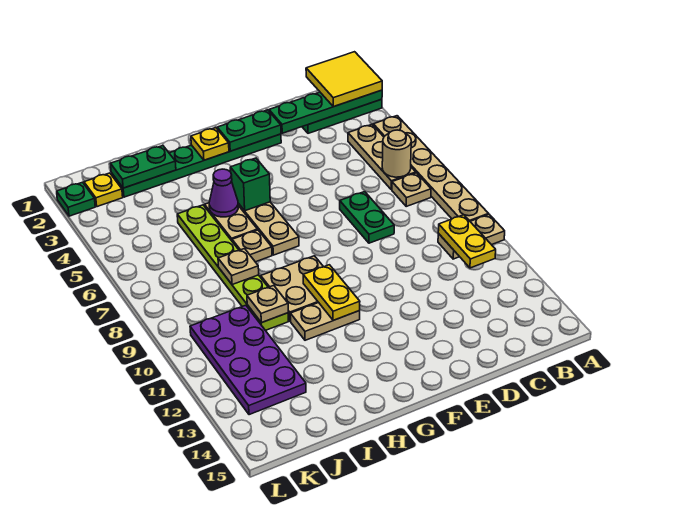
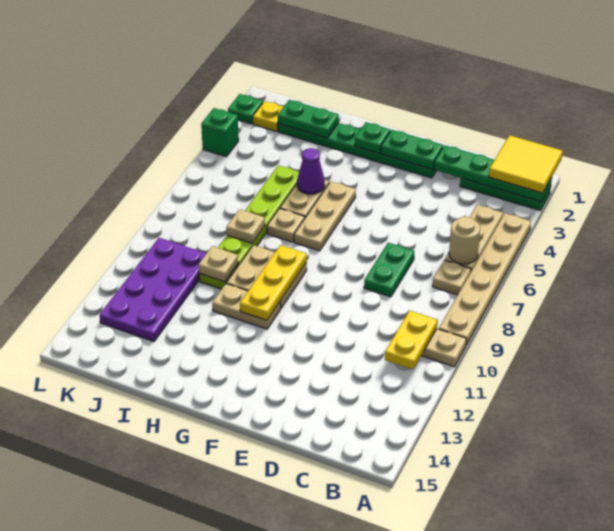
yellow plate G2 level 2 -> green plate G2 level 2
green brick G5 level 2 -> green brick L4 level 1
yellow plate G10:G11 level 2 -> yellow plate G9:G11 level 2

